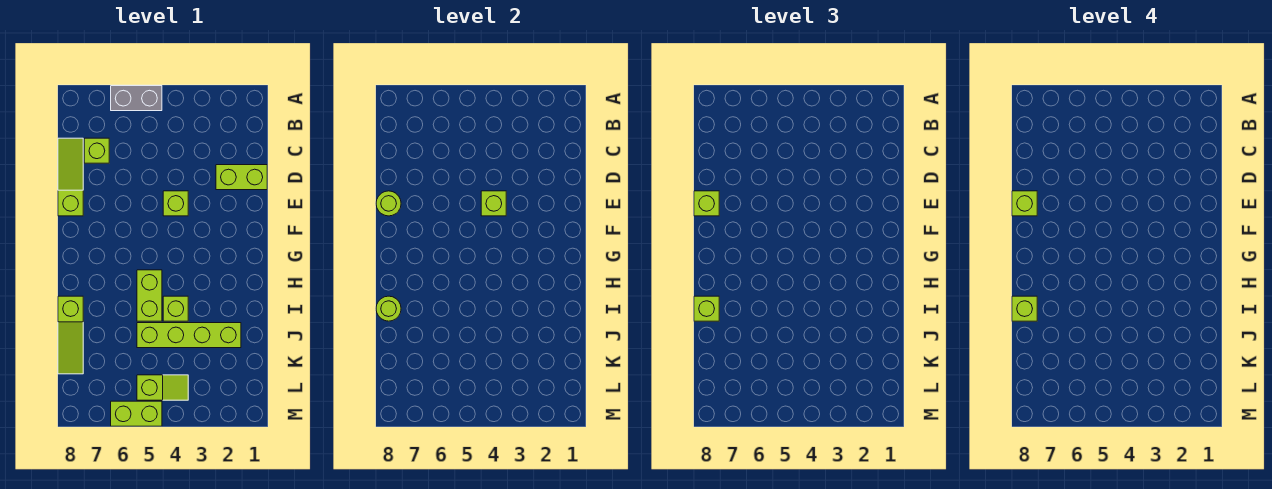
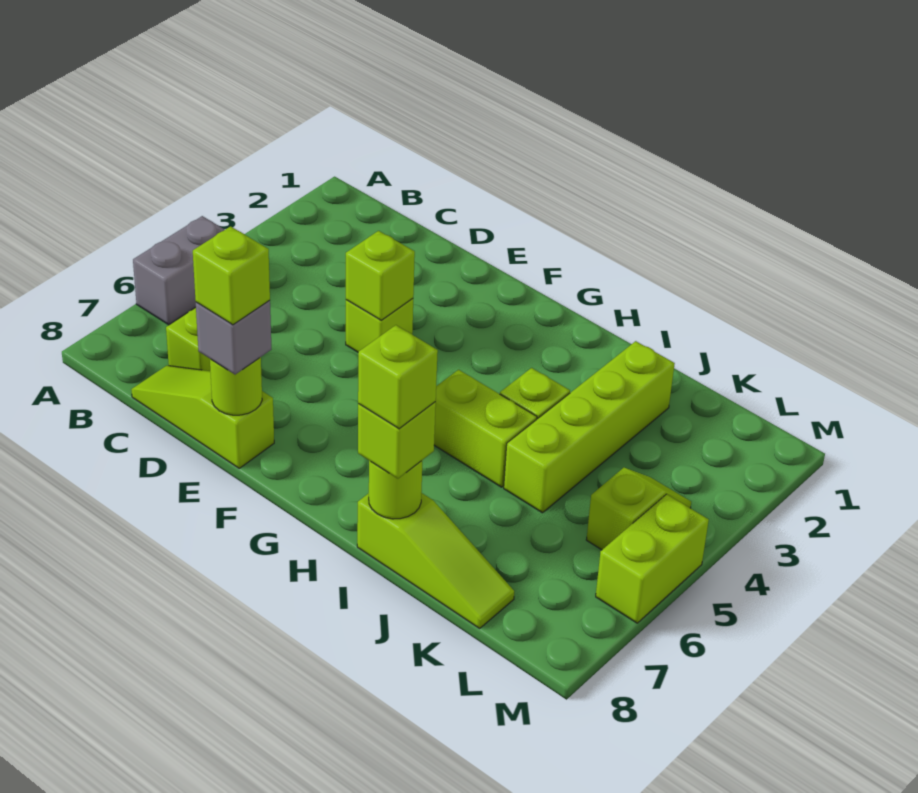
lime brick D1:D2 level 1 -> none
lime brick E8 level 3 -> grey brick E8 level 3

